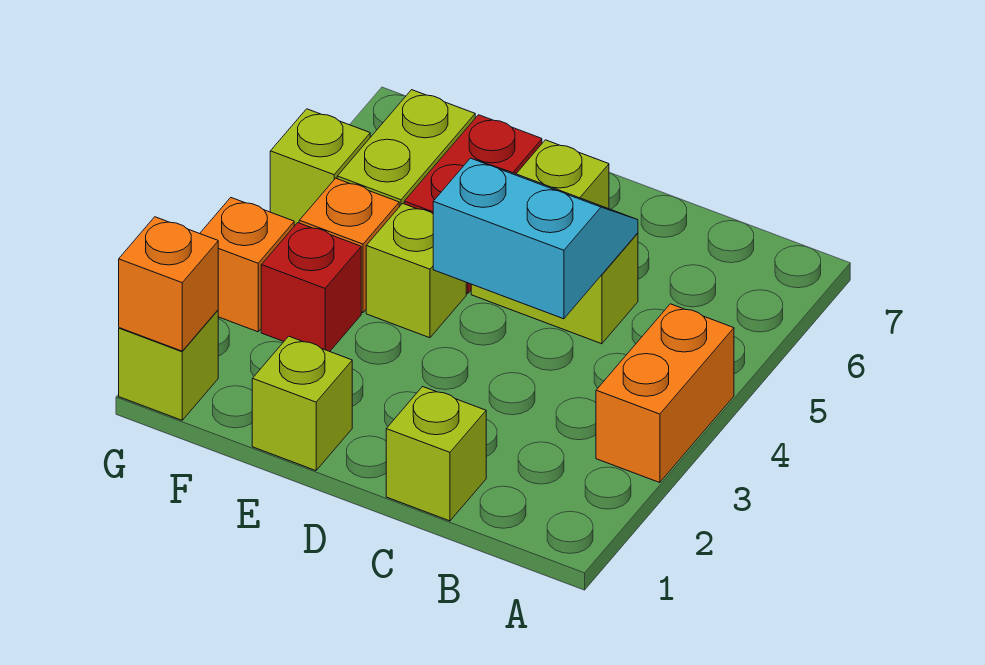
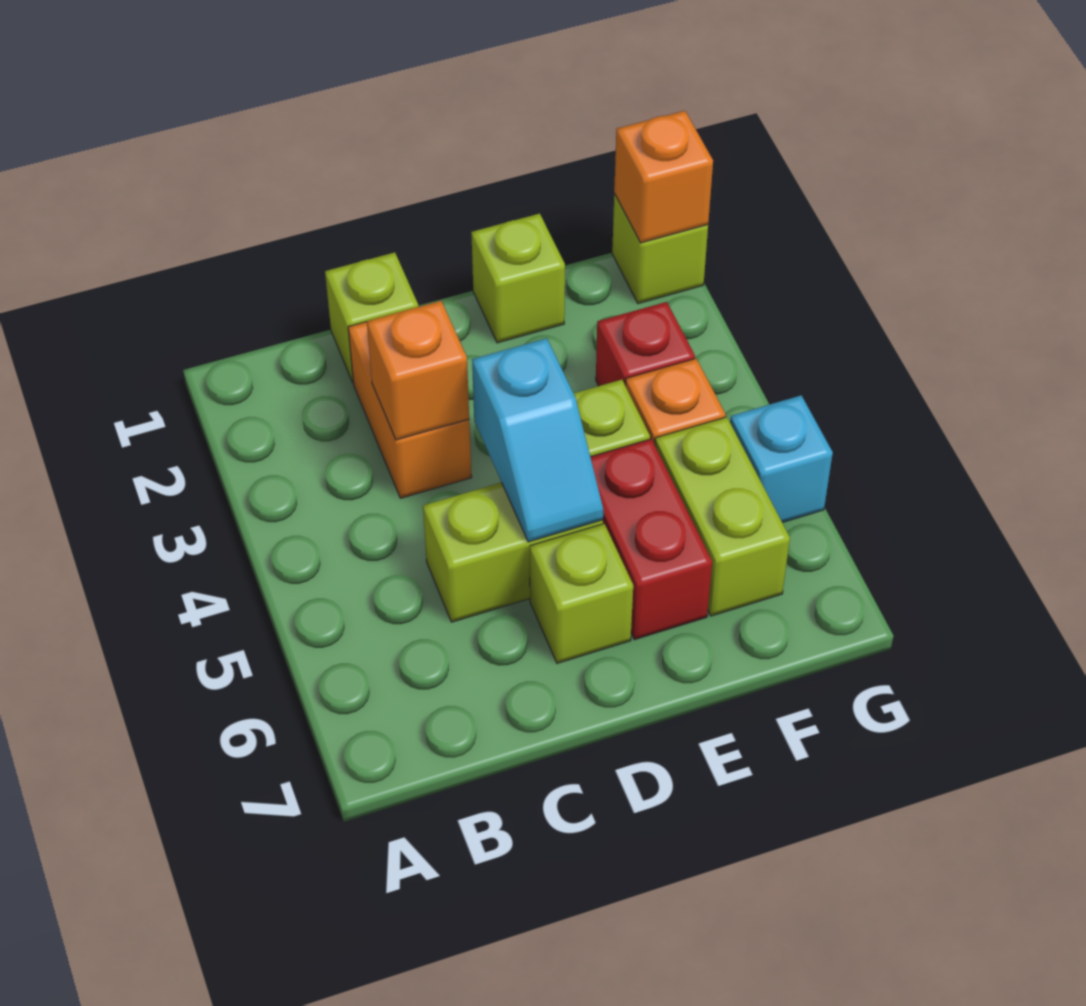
orange brick A3:A4 level 1 -> orange brick C2:C3 level 1
cyan slope C4:D5 level 2 top 4 -> cyan slope D4:D5 level 2 top 4
orange brick G3 level 1 -> orange brick C3 level 2
lime brick G5 level 1 -> cyan brick G5 level 1

